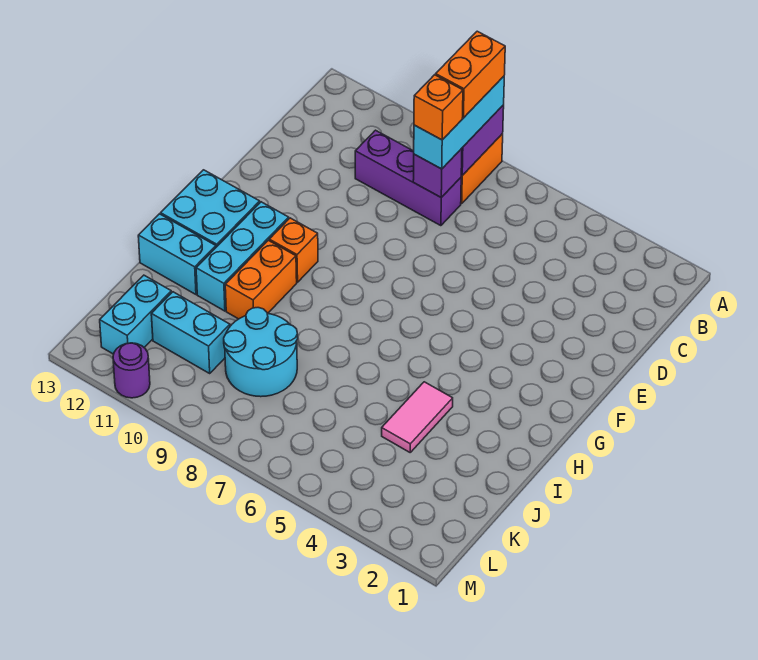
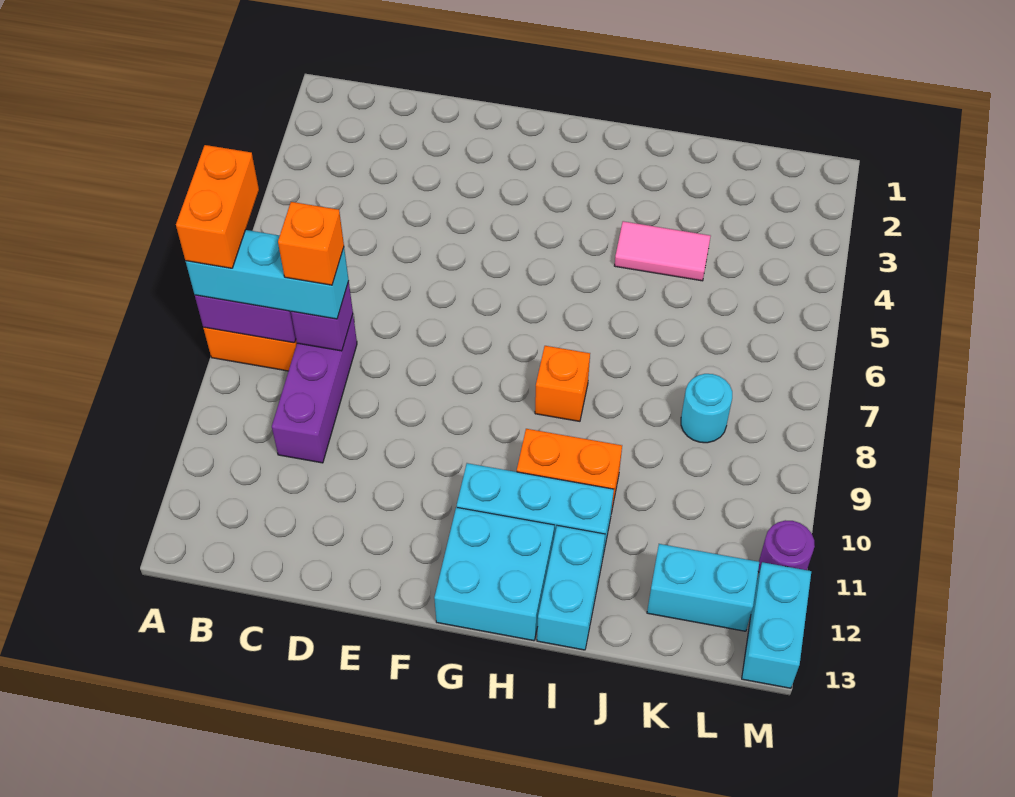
orange brick A8:B8 level 4 -> orange brick A7:A8 level 4
orange brick G10 level 1 -> orange brick H8 level 1
cyan round brick J8:K9 level 1 -> cyan round brick K8 level 1
cyan brick K10:K11 level 1 -> cyan brick M12:M13 level 1

